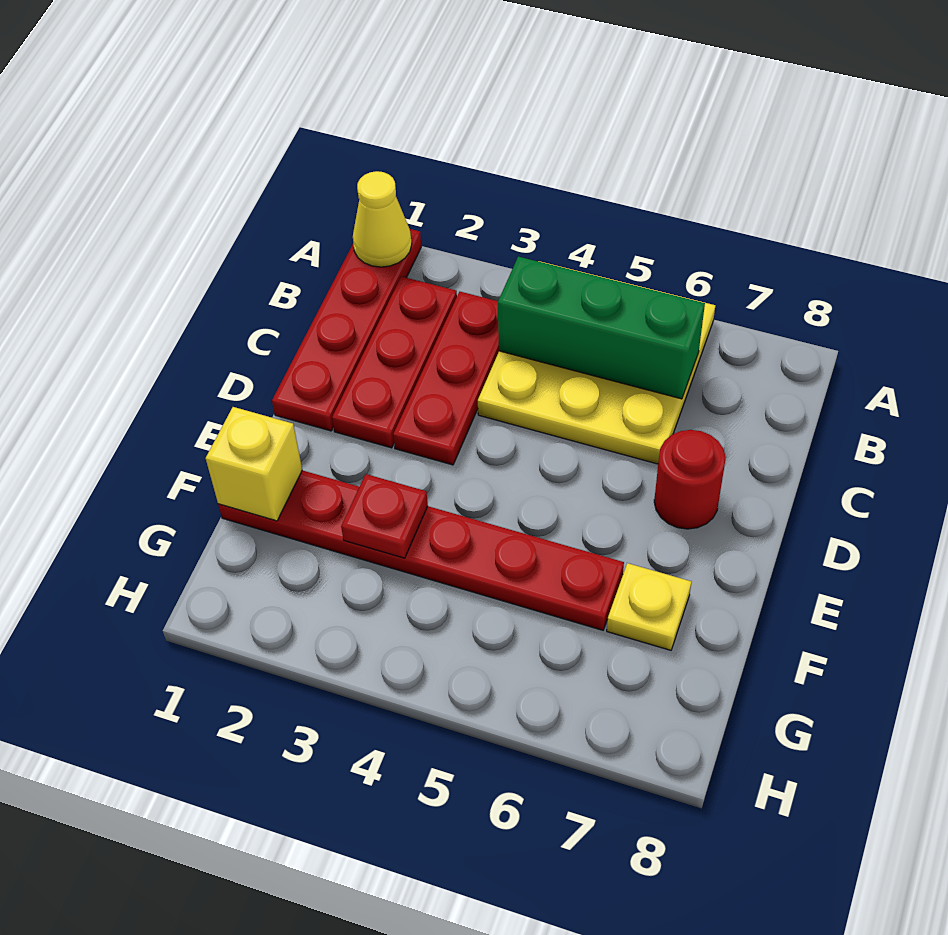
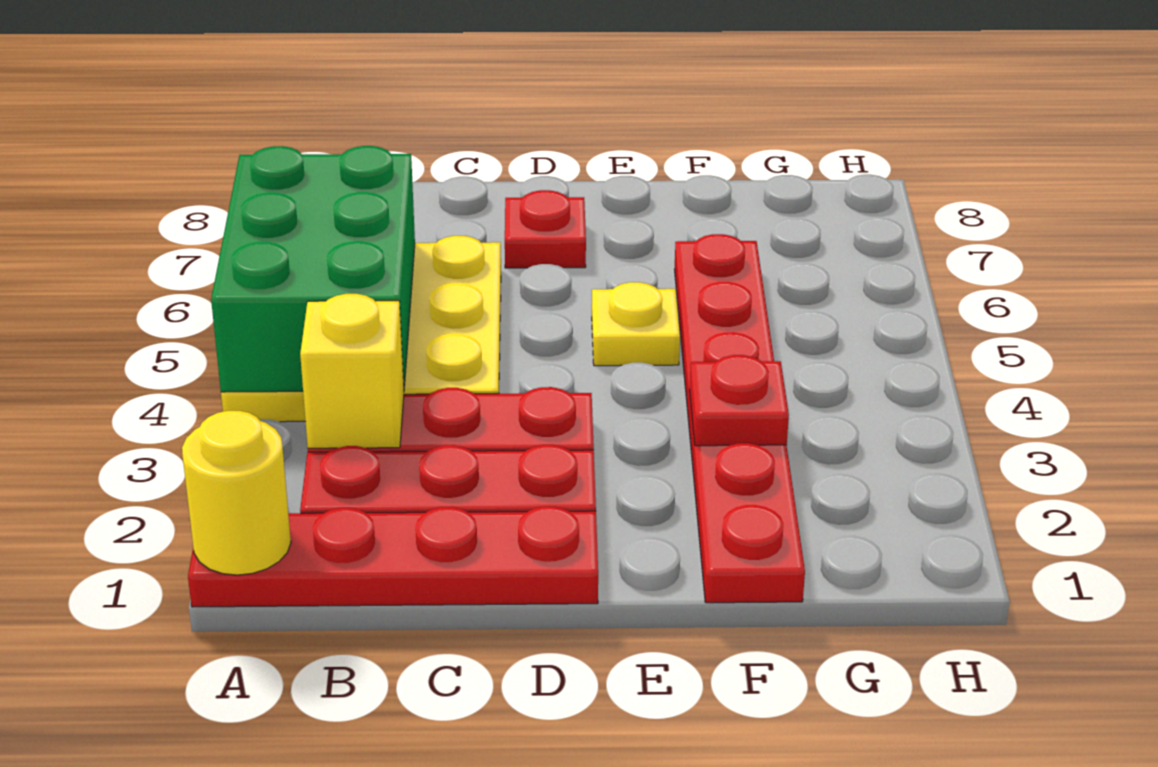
yellow cone A1 level 2 -> yellow round brick A1 level 2
green brick B4:B6 level 2 -> green brick A4:B6 level 2
red round brick D7 level 1 -> red plate D7 level 1
yellow brick F1 level 2 -> yellow brick B3 level 2
yellow plate F7 level 1 -> yellow plate E5 level 1

